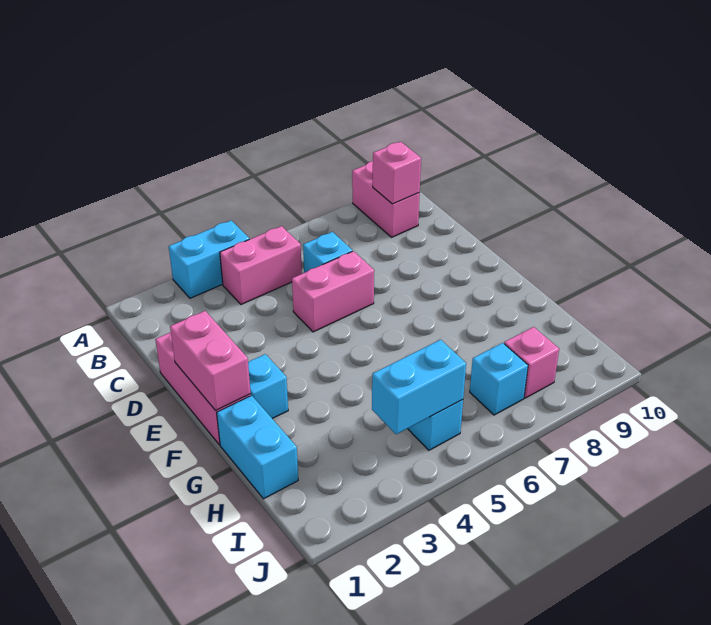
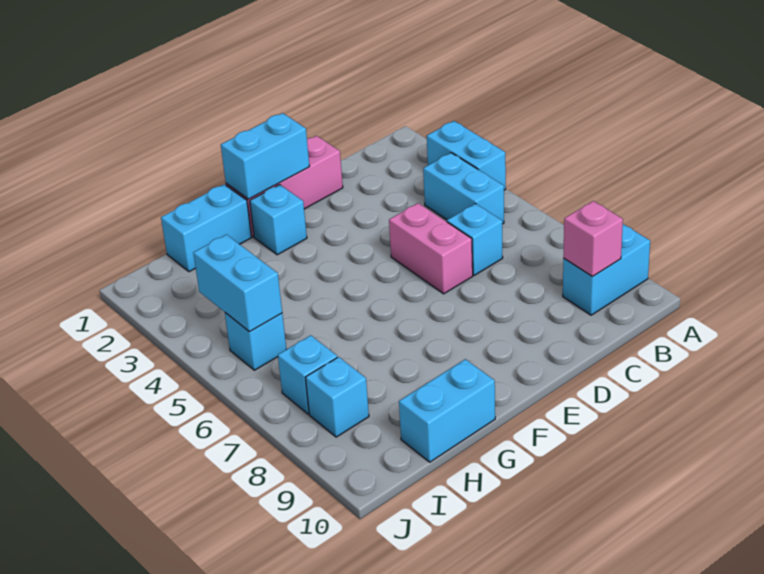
pink brick A9:B9 level 1 -> cyan brick A9:B9 level 1
pink brick B4:B5 level 1 -> cyan brick B4:B5 level 1
pink brick E1:F1 level 2 -> cyan brick E1:F1 level 2
none -> cyan brick G10:H10 level 1
pink brick I8 level 1 -> cyan brick I8 level 1

